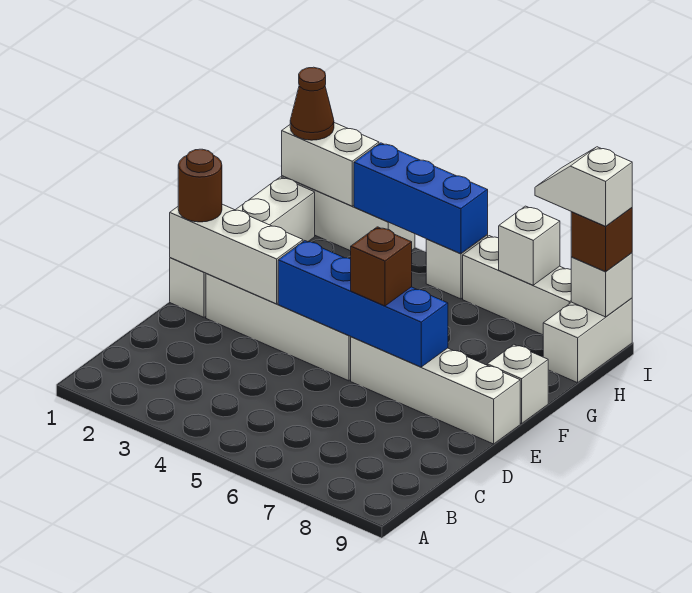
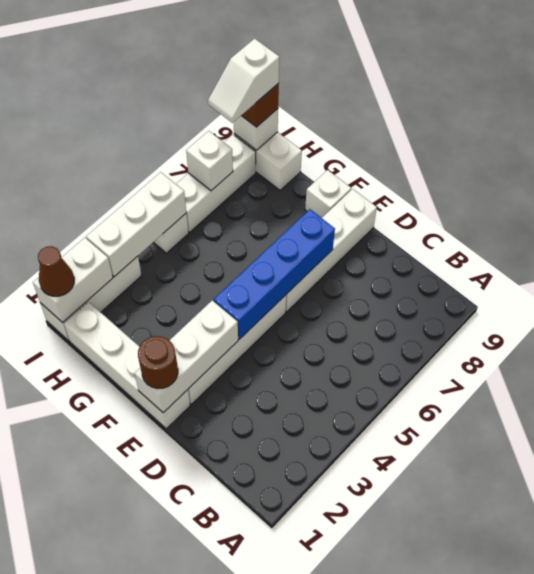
brown brick E6 level 3 -> none
blue brick I3:I5 level 2 -> white brick I3:I5 level 2

